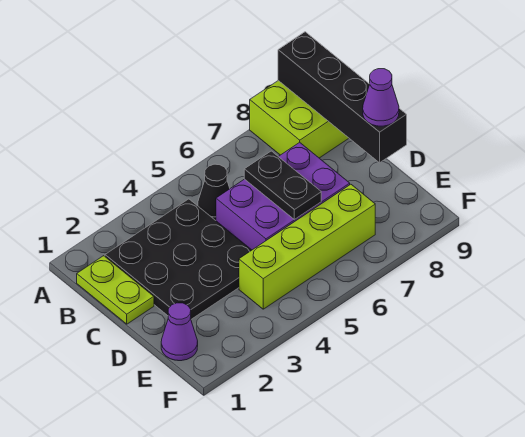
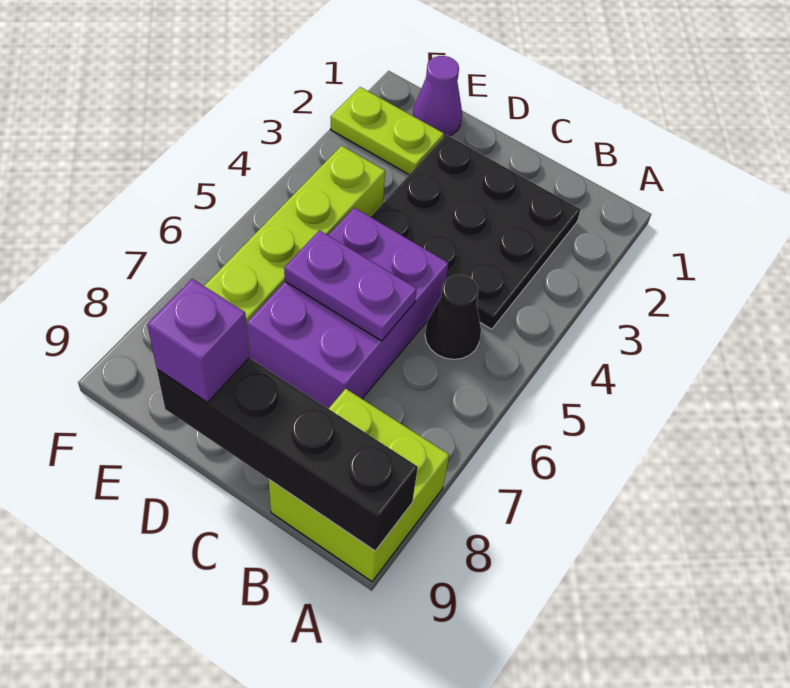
lime plate B1:C1 level 1 -> lime plate E2:F2 level 1
black plate C6:D6 level 2 -> purple plate C6:D6 level 2
purple cone D9 level 3 -> purple brick D9 level 3

